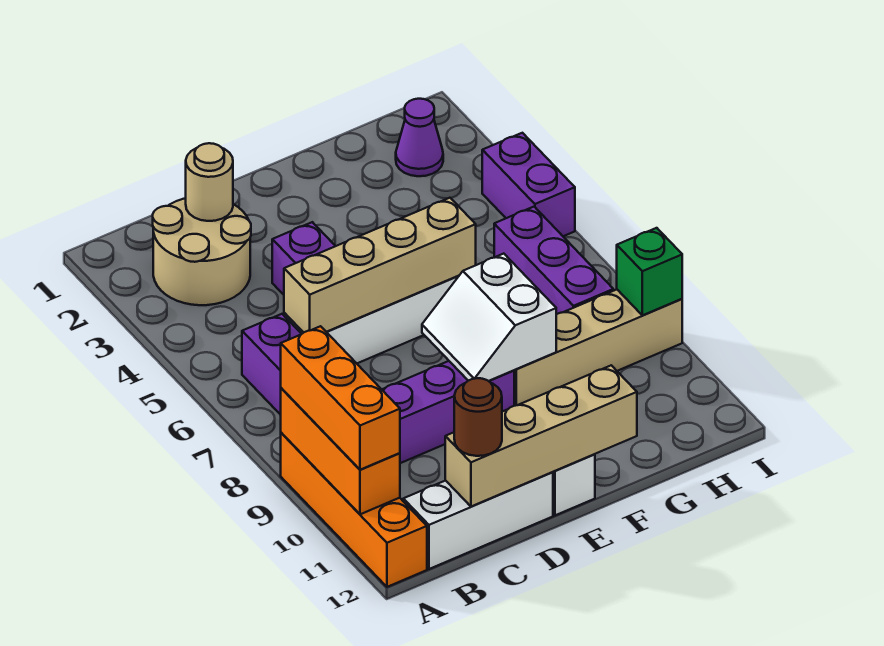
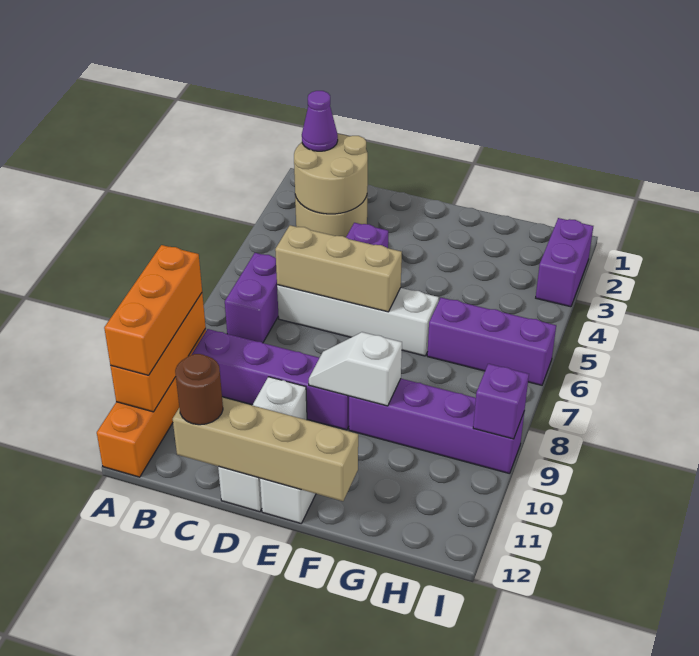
white brick B12:D12 level 1 -> white brick D10:D12 level 1
tan round brick C2 level 2 -> tan round brick B2:C3 level 2
tan brick C6:F6 level 2 -> tan brick C6:E6 level 2
white slope E8:F9 level 2 top F -> white slope E9:F9 level 2 top F
tan brick F9:I9 level 1 -> purple brick F9:I9 level 1
purple cone H2 level 1 -> purple cone B2 level 3
purple brick H6:H8 level 1 -> purple brick G6:I6 level 1
purple brick I4:I5 level 1 -> purple brick I2:I3 level 1
green brick I9 level 2 -> purple brick I9 level 2

